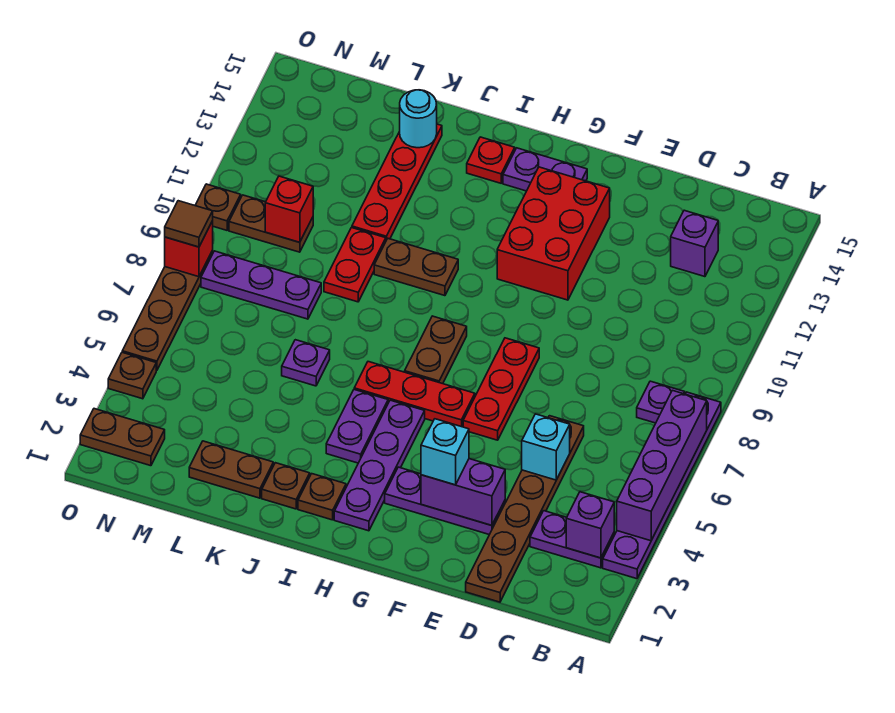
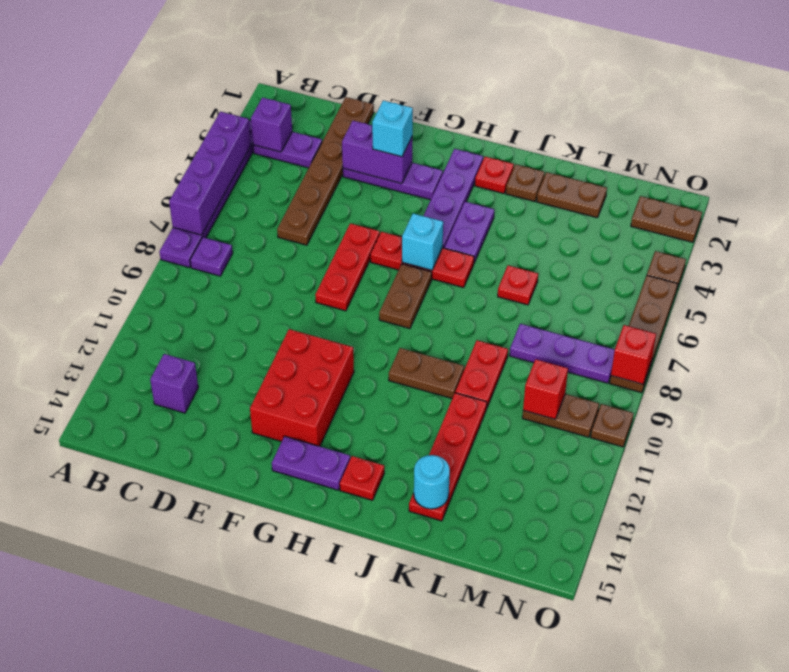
cyan brick D5 level 2 -> cyan brick H6 level 2
brown plate I2 level 1 -> red plate I2 level 1
purple plate K6 level 1 -> red plate K6 level 1
brown tile O8 level 3 -> none

